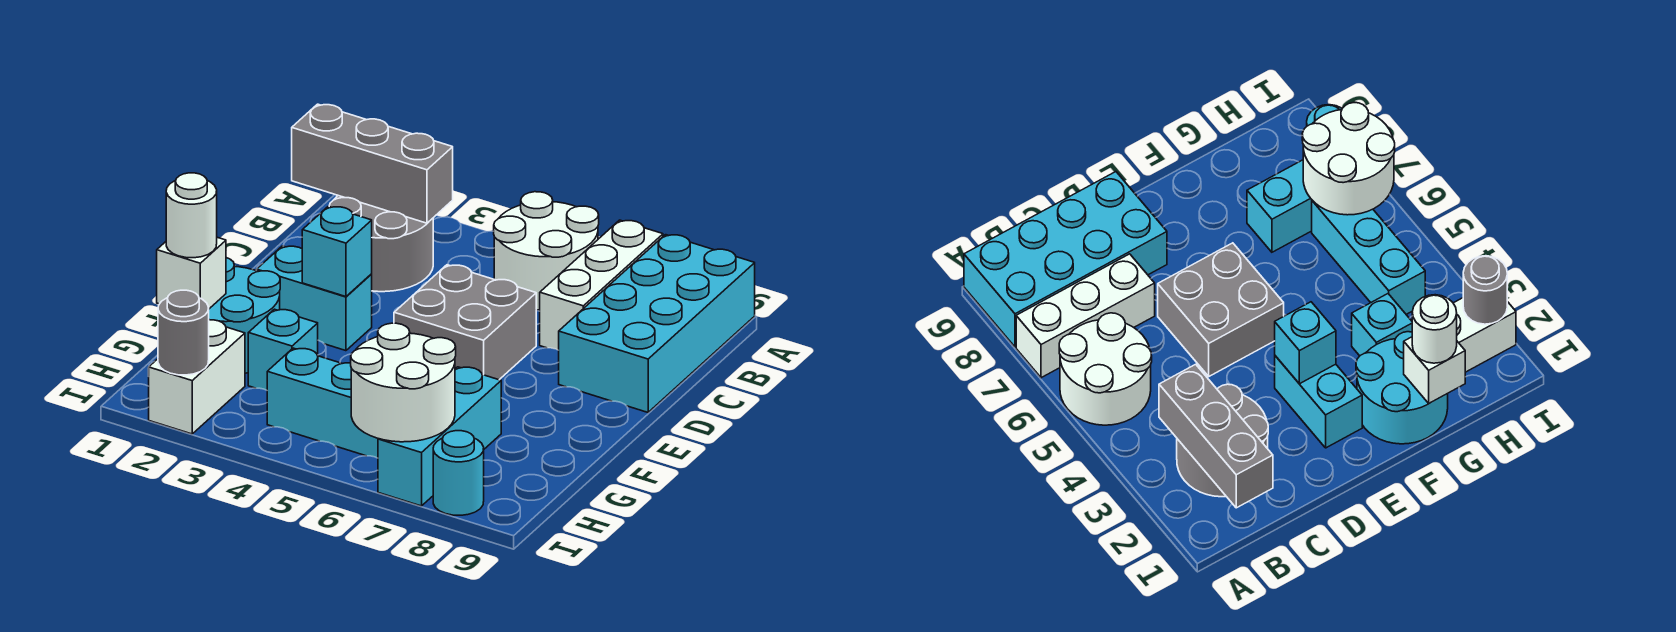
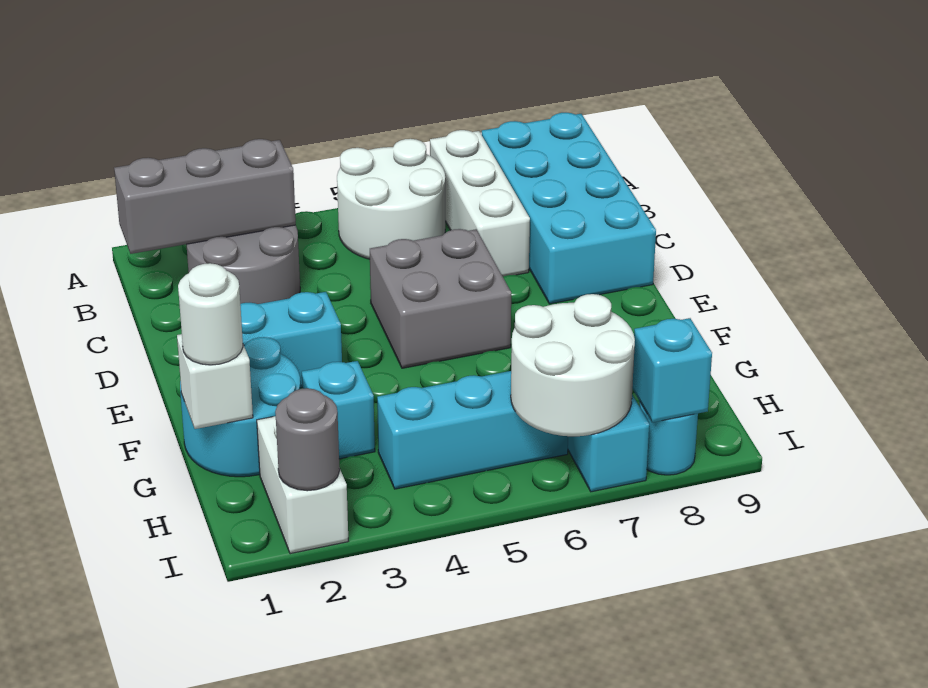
cyan brick E3 level 2 -> cyan brick I8 level 2

